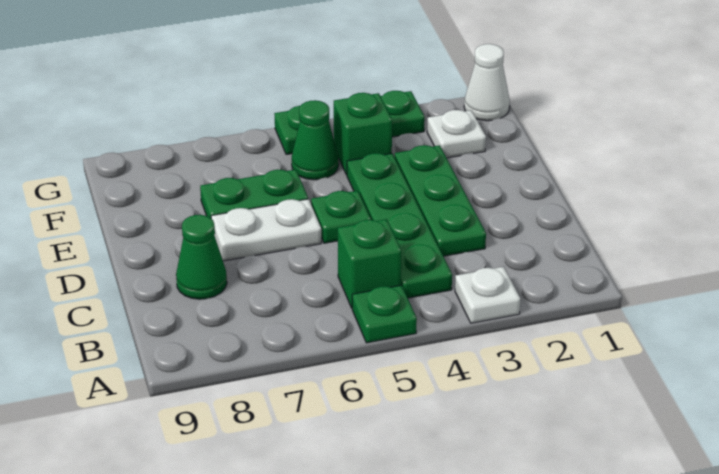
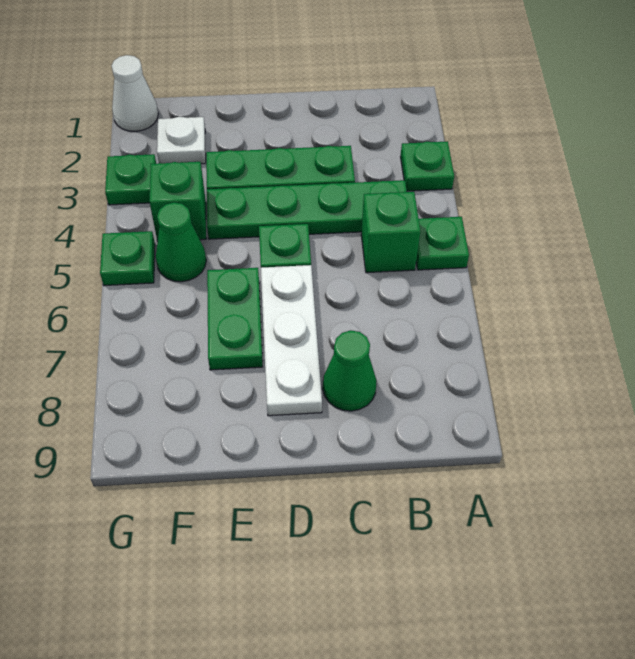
white plate A3 level 1 -> green plate A3 level 1
white plate D6:D7 level 1 -> white plate D6:D8 level 1

